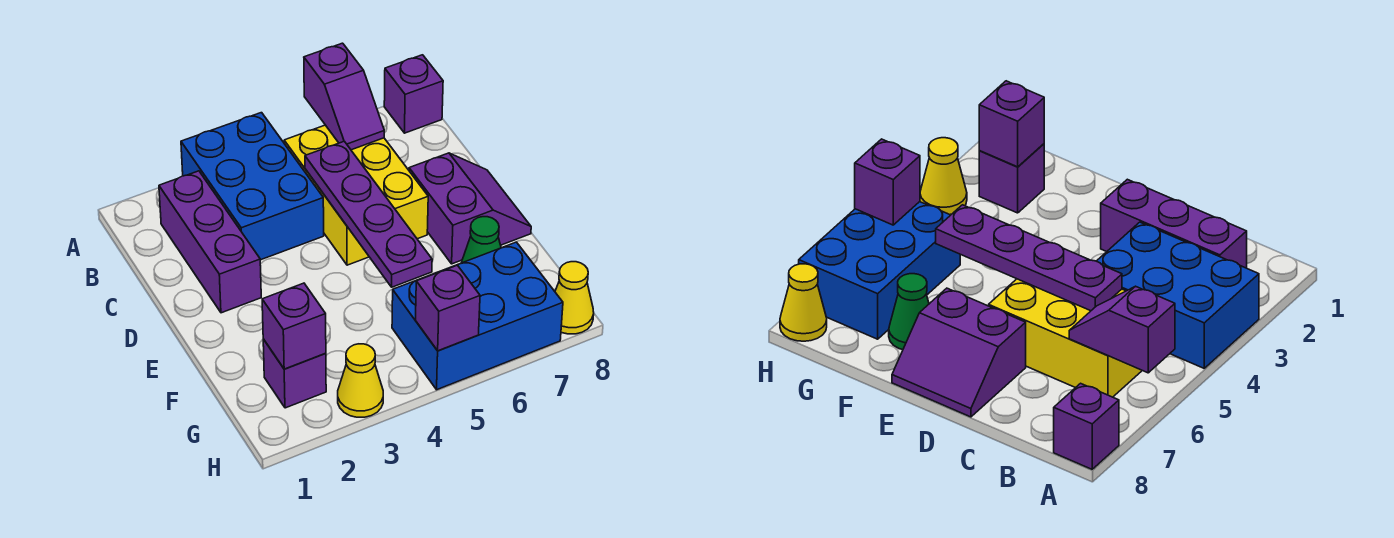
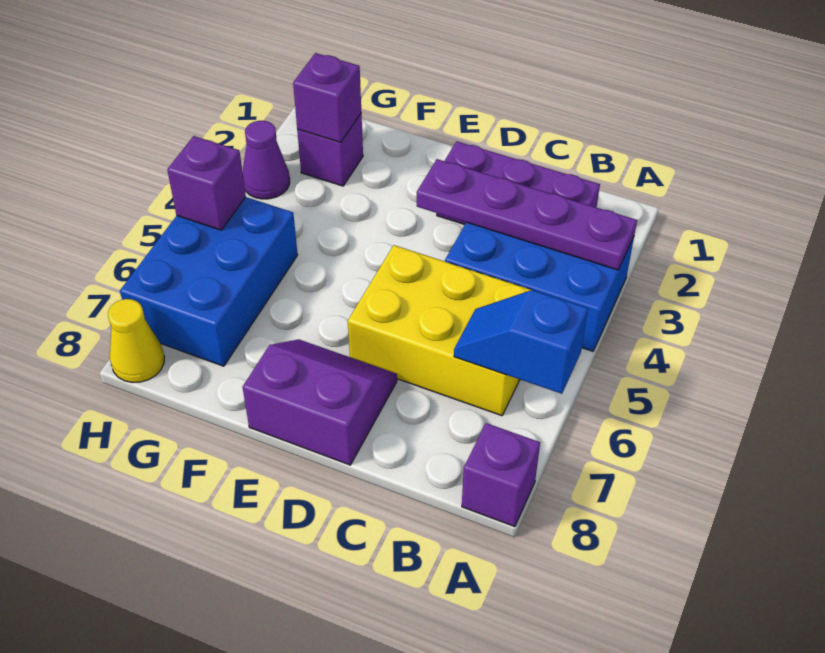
purple slope A6:B6 level 2 top A -> blue slope A6:B6 level 2 top A
purple plate C5:F5 level 2 -> purple plate A3:D3 level 2
purple slope D7:E8 level 1 top 7 -> purple slope D7:E8 level 1 top 8
green cone F7 level 1 -> none
yellow cone H3 level 1 -> purple cone H3 level 1

